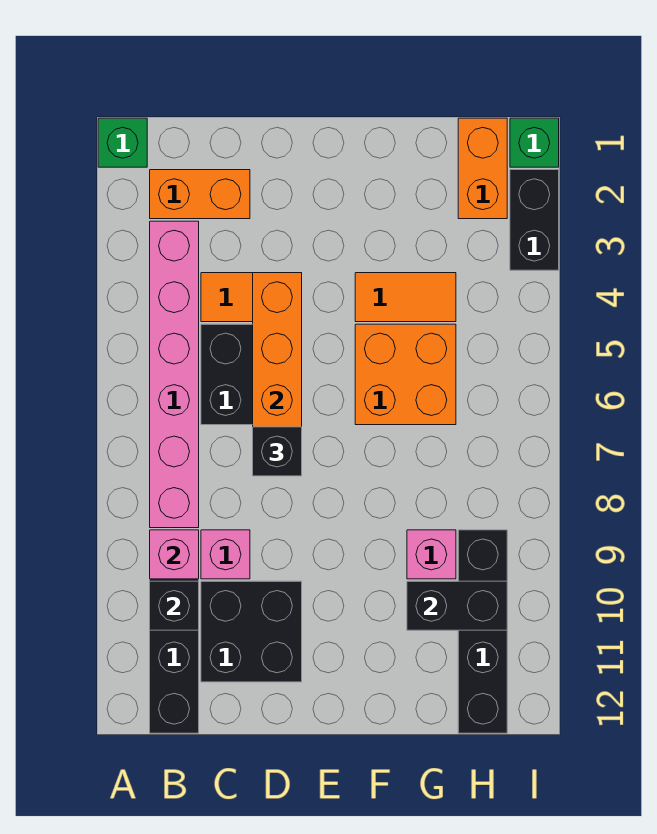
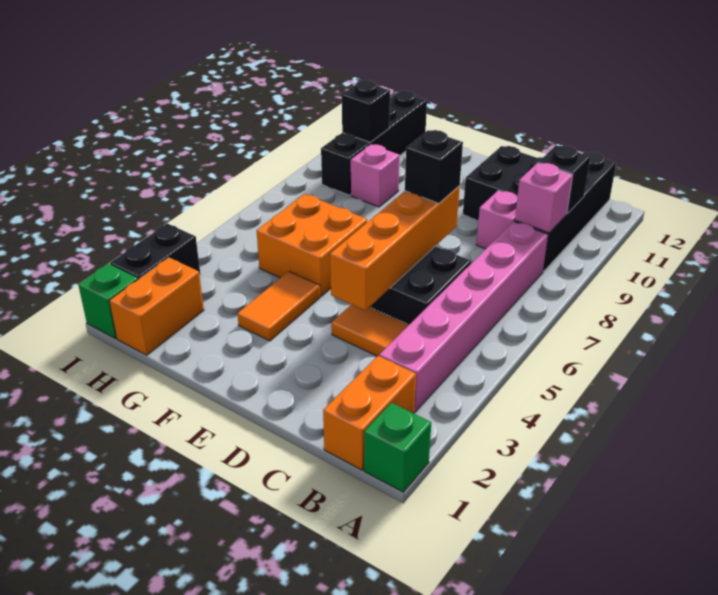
orange brick B2:C2 level 1 -> orange brick B1:B2 level 1
orange tile F4:G4 level 1 -> orange tile F3:F4 level 1
black brick G10:H10 level 2 -> black brick H10 level 2

